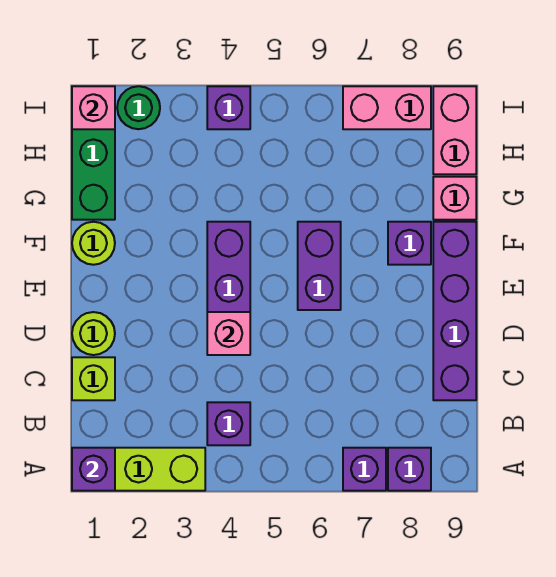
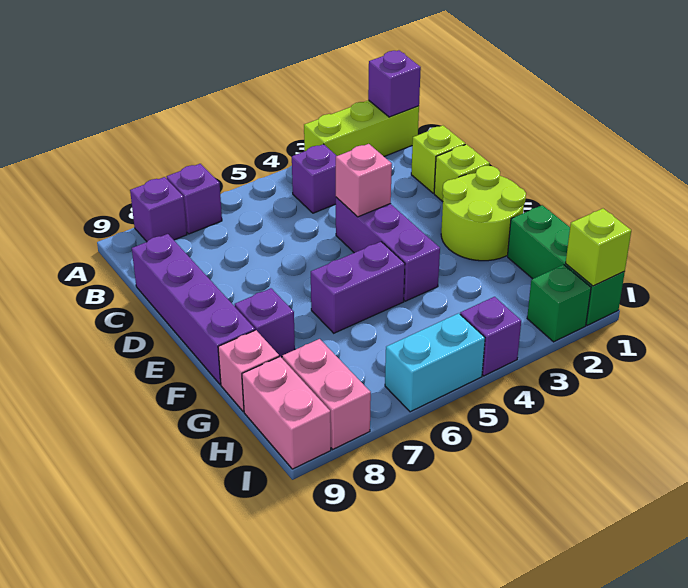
lime round brick D1 level 1 -> lime brick D1 level 1
purple brick E6:F6 level 1 -> purple brick F5:F6 level 1
lime round brick F1 level 1 -> lime round brick E1:F2 level 1
pink brick I1 level 2 -> lime brick I1 level 2
green round brick I2 level 1 -> green brick I2 level 1
none -> cyan brick I5:I6 level 1
pink brick I7:I8 level 1 -> pink brick H8:I8 level 1

